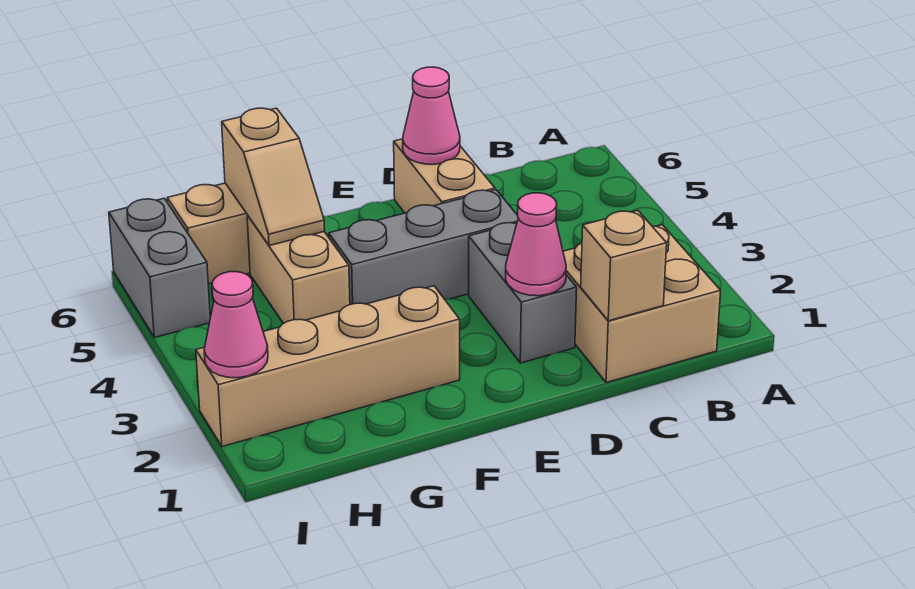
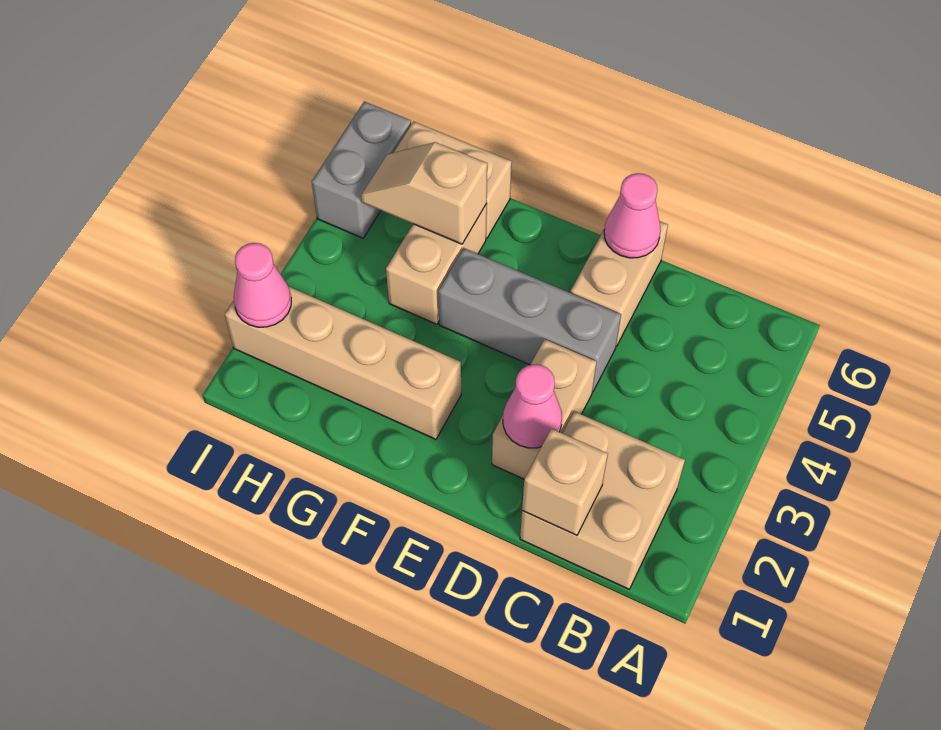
grey brick D2:D3 level 1 -> tan brick D2:D3 level 1
tan slope G5:G6 level 2 top 6 -> tan slope G5:H5 level 2 top G

